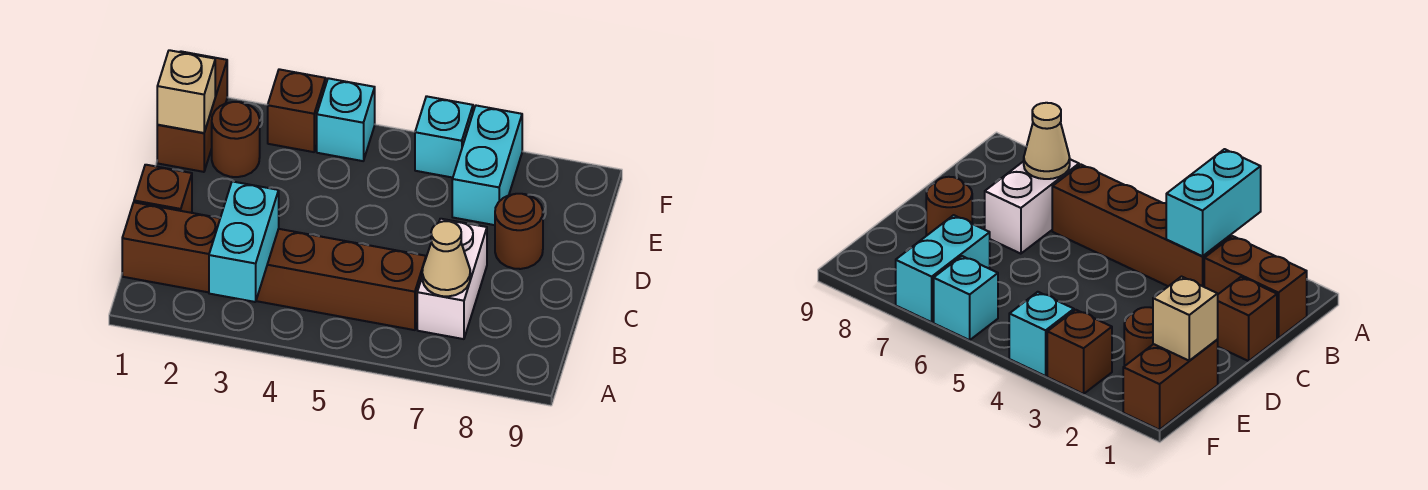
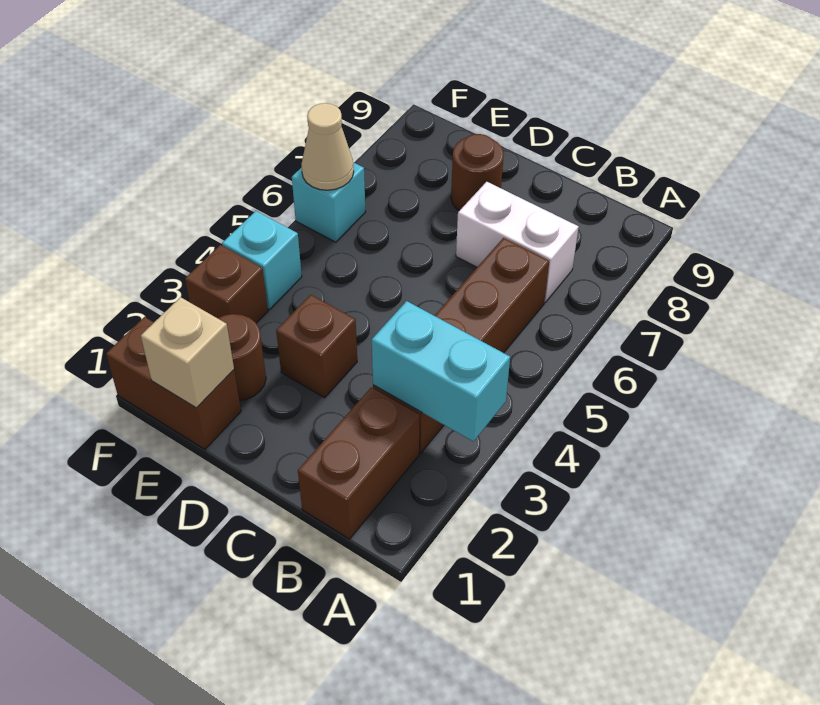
tan cone B7 level 2 -> tan cone F6 level 2
brown brick C1 level 1 -> brown brick D3 level 1
cyan brick E7:F7 level 1 -> none

